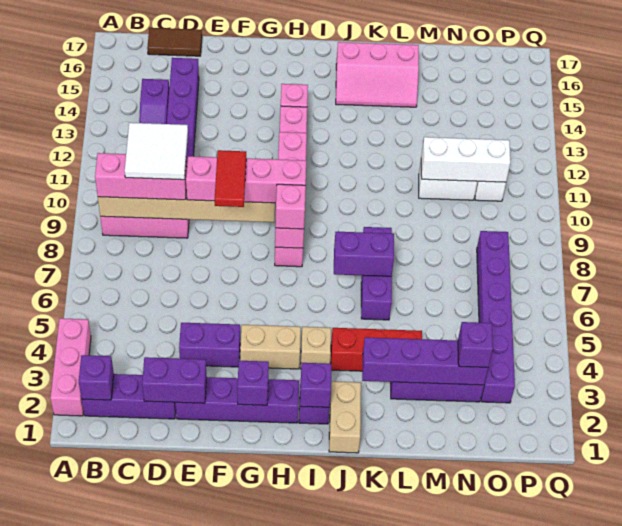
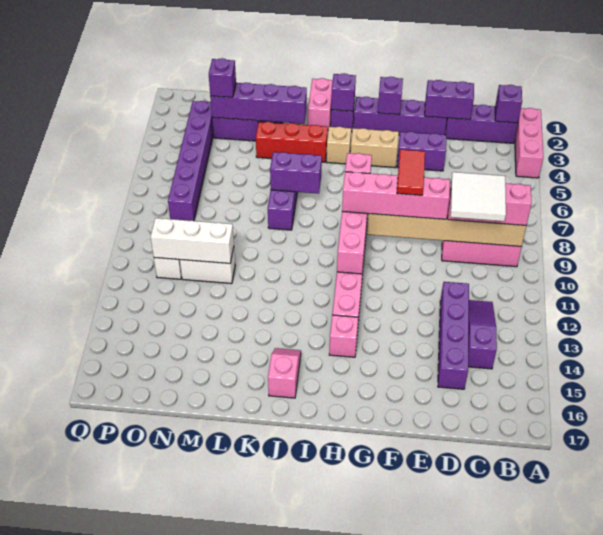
brown tile C17:D17 level 1 -> none
tan brick J1:J2 level 1 -> pink brick J1:J2 level 1
pink slope J15:L16 level 1 top 16 -> pink slope J15:J16 level 1 top 16

